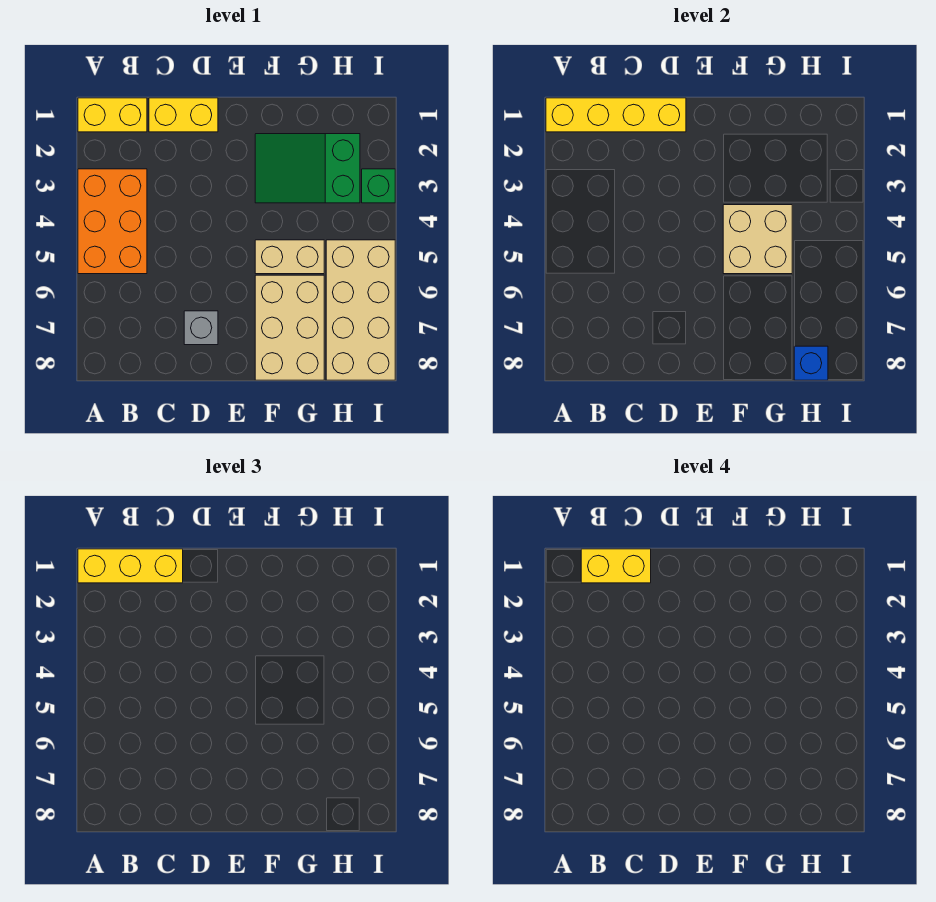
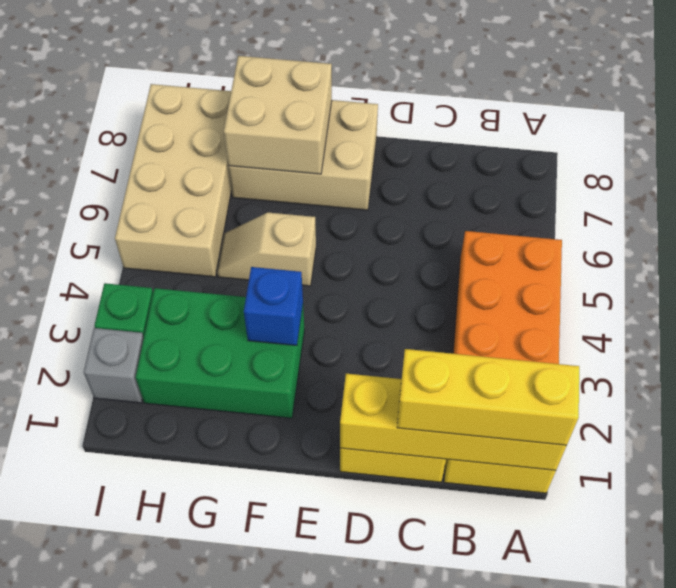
yellow brick B1:C1 level 4 -> none
grey brick D7 level 1 -> grey brick I2 level 1
green slope F2:H3 level 1 top H -> green brick F2:H3 level 1
tan brick F4:G5 level 2 -> tan brick F7:G8 level 2
tan brick F5:G5 level 1 -> tan slope F5:G5 level 1 top F
tan brick F6:G8 level 1 -> tan brick E7:G8 level 1
blue brick H8 level 2 -> blue brick F3 level 2

